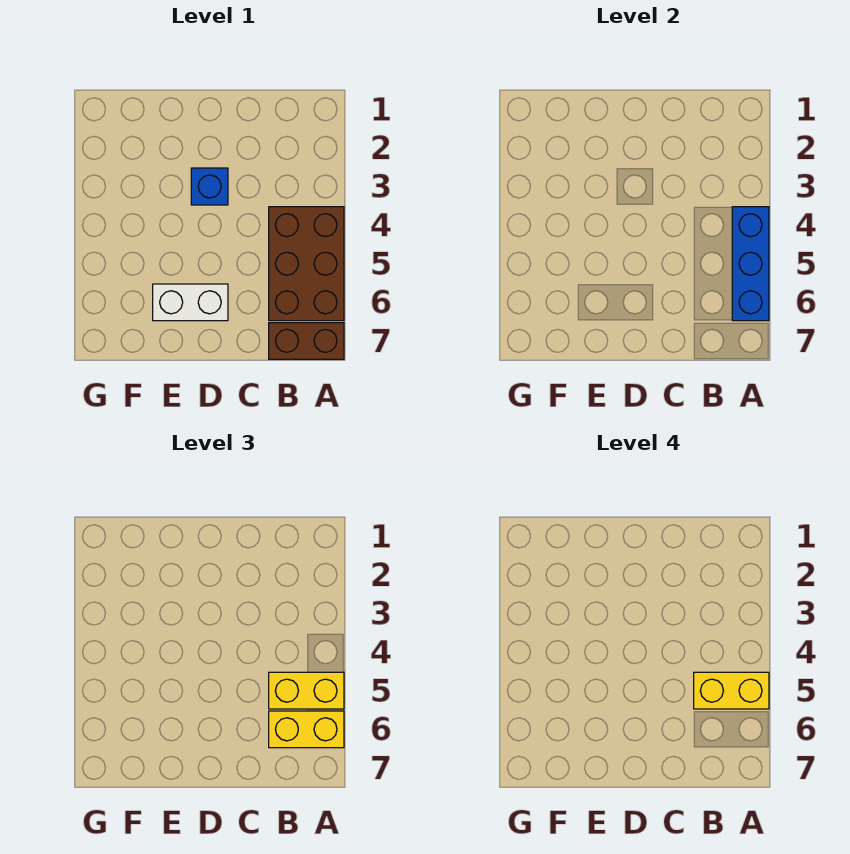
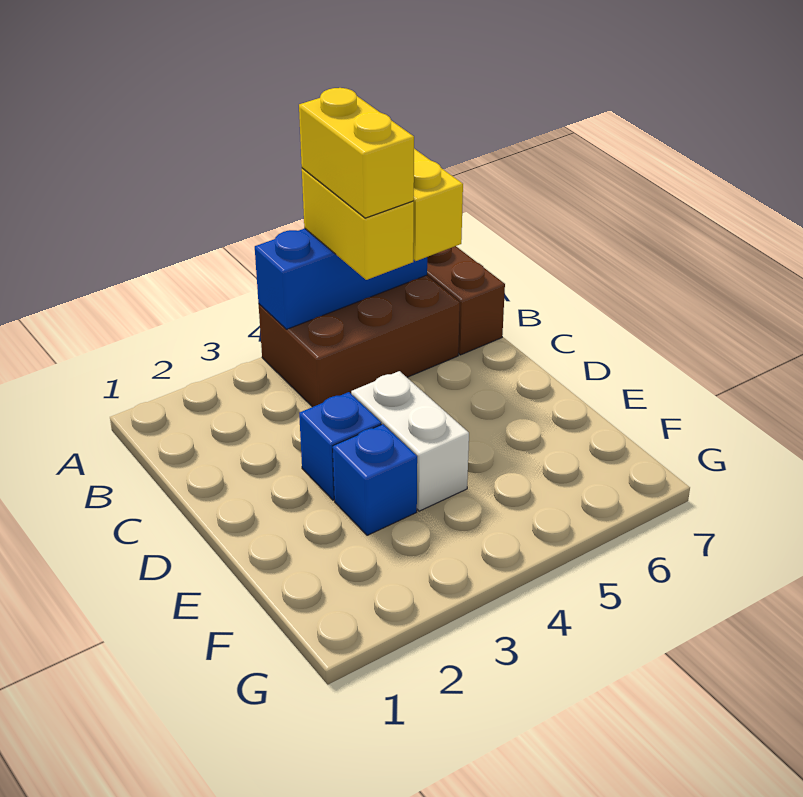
white brick D6:E6 level 1 -> white brick D4:E4 level 1
none -> blue brick E3 level 1

